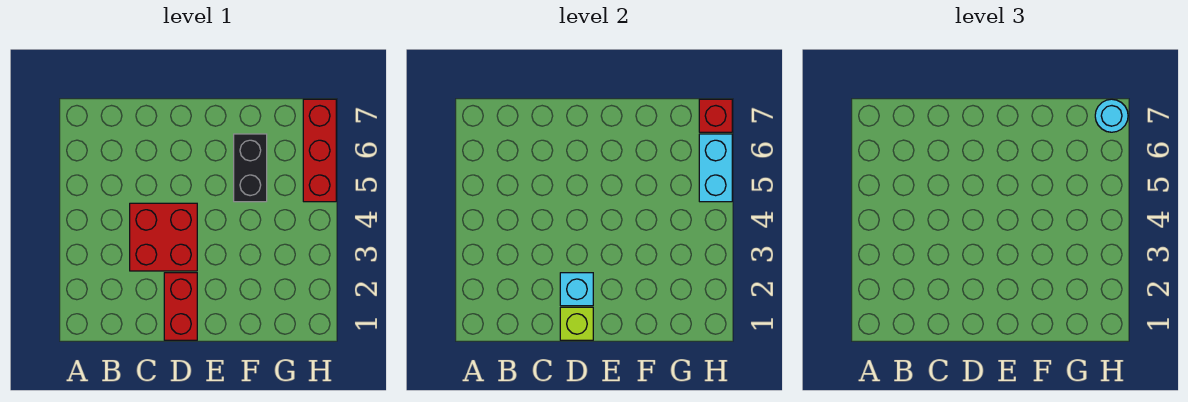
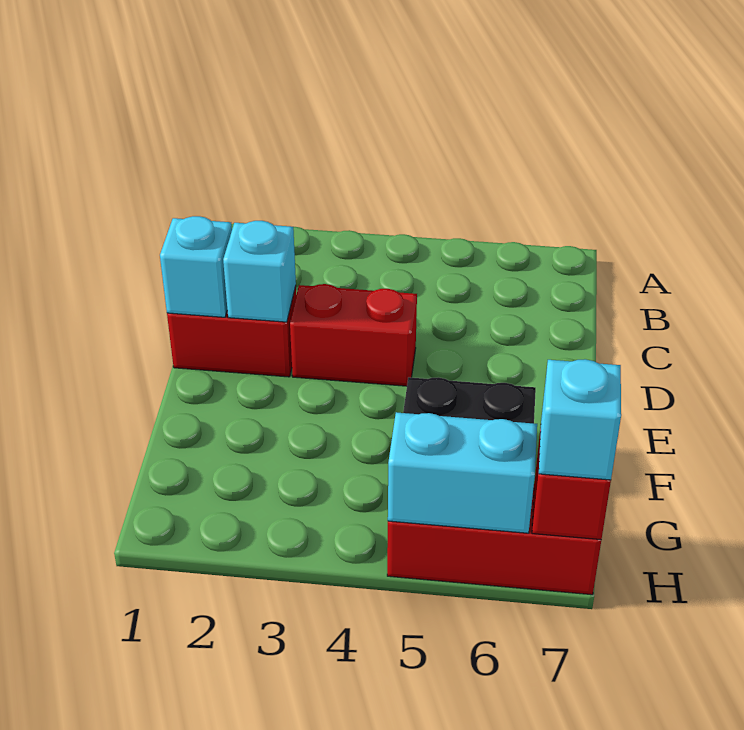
red brick C3:D4 level 1 -> red brick D3:D4 level 1
lime brick D1 level 2 -> cyan brick D1 level 2
cyan round brick H7 level 3 -> cyan brick H7 level 3

